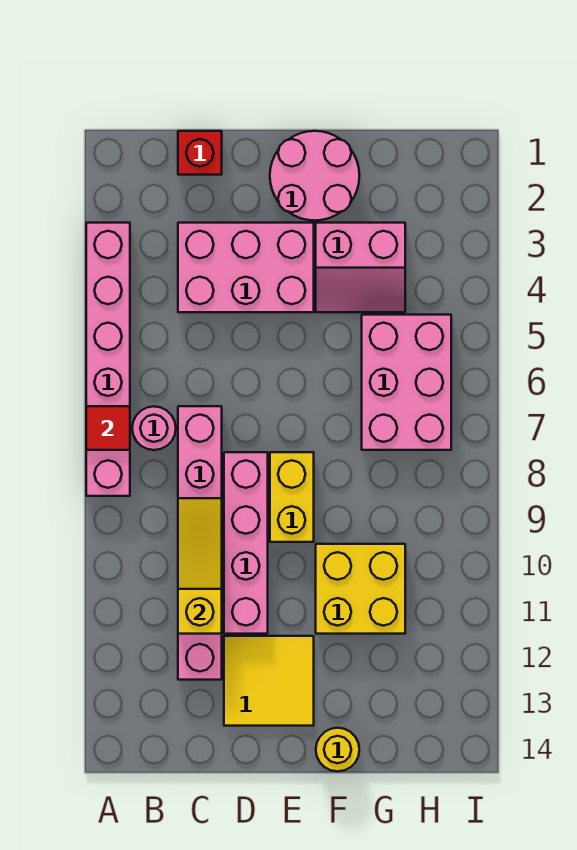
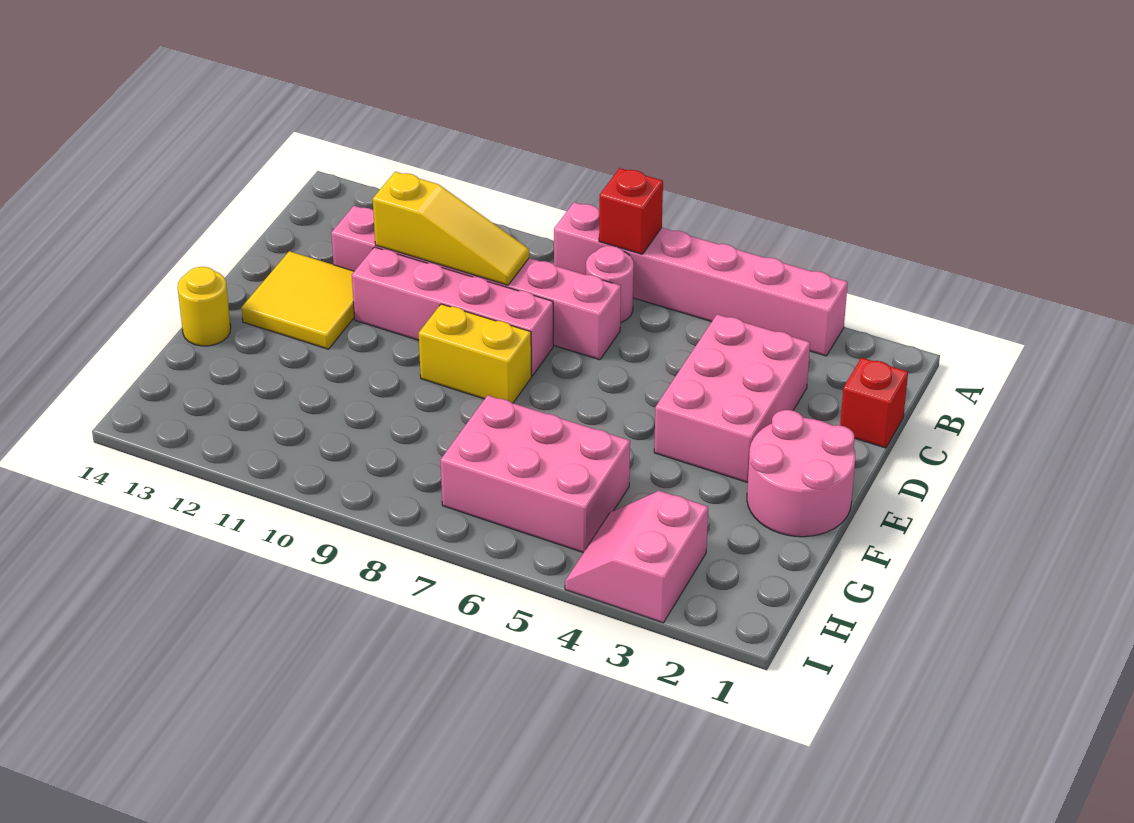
red tile A7 level 2 -> red brick A7 level 2
pink slope F3:G4 level 1 top 3 -> pink slope H3:I4 level 1 top 3
yellow brick F10:G11 level 1 -> none

